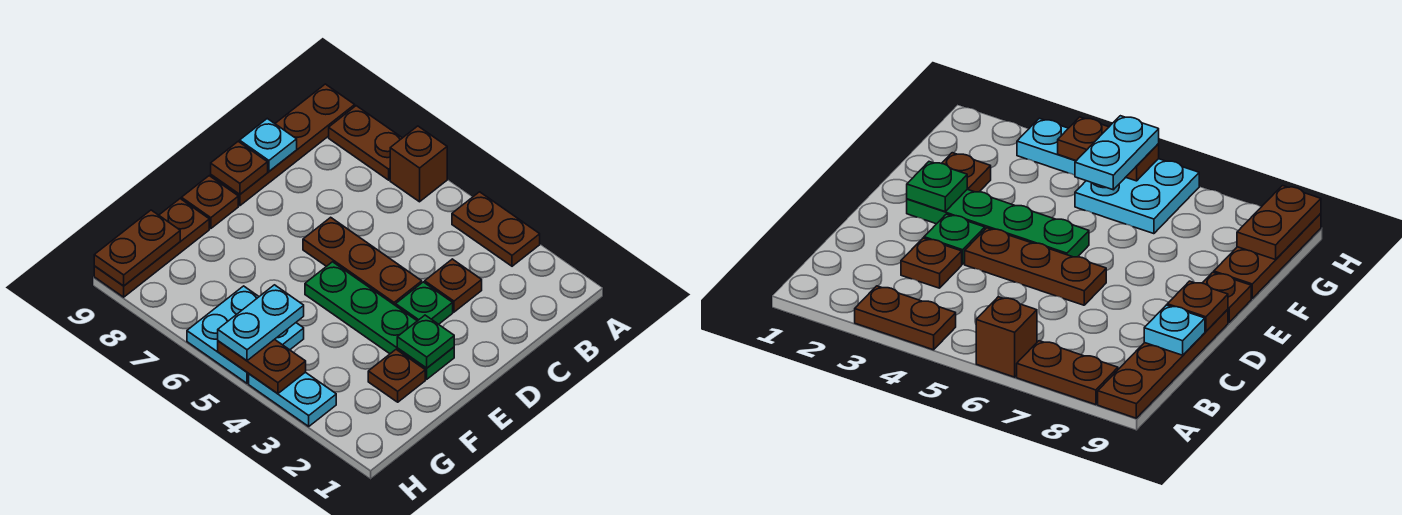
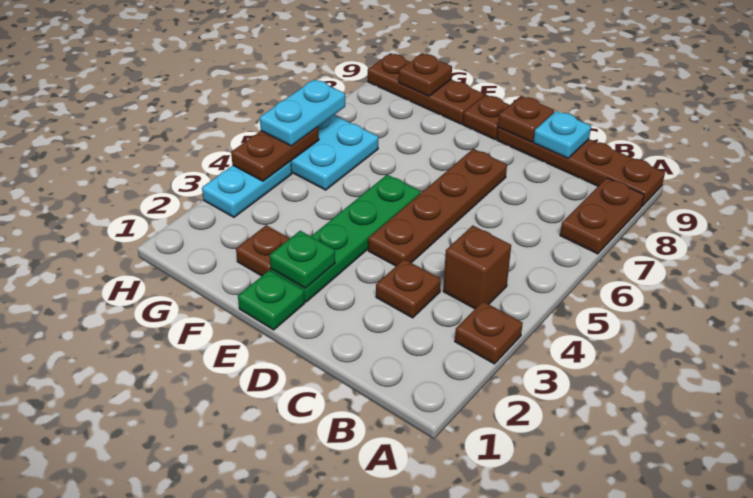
brown plate A3:A4 level 1 -> brown plate A3 level 1
brown brick A6 level 1 -> brown brick B4 level 1
green plate D3 level 1 -> green plate E1 level 1
brown plate D4:D6 level 1 -> brown plate D4:D7 level 1
cyan plate G5:H5 level 3 -> cyan plate H5:H6 level 3
brown plate G9:H9 level 2 -> brown plate G9 level 2

